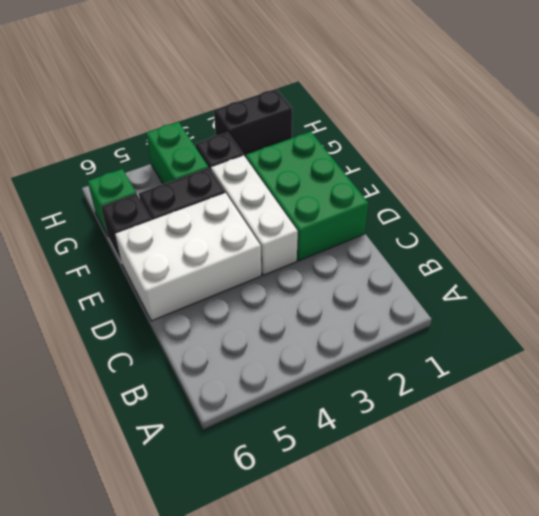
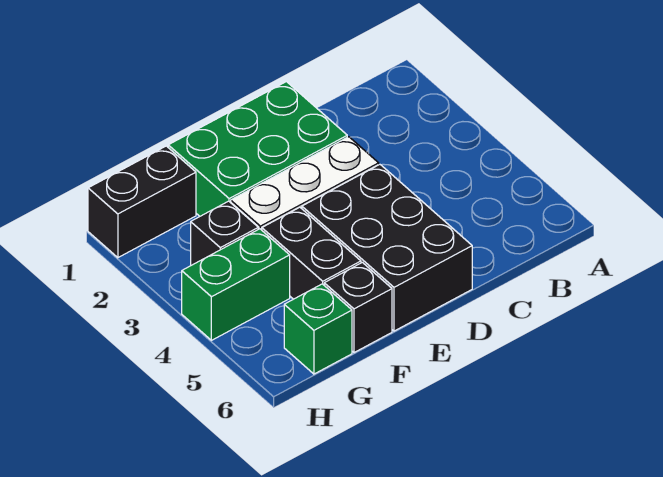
white brick D4:E6 level 1 -> black brick D4:E6 level 1
black brick H1:H2 level 1 -> black brick G1:H1 level 1

